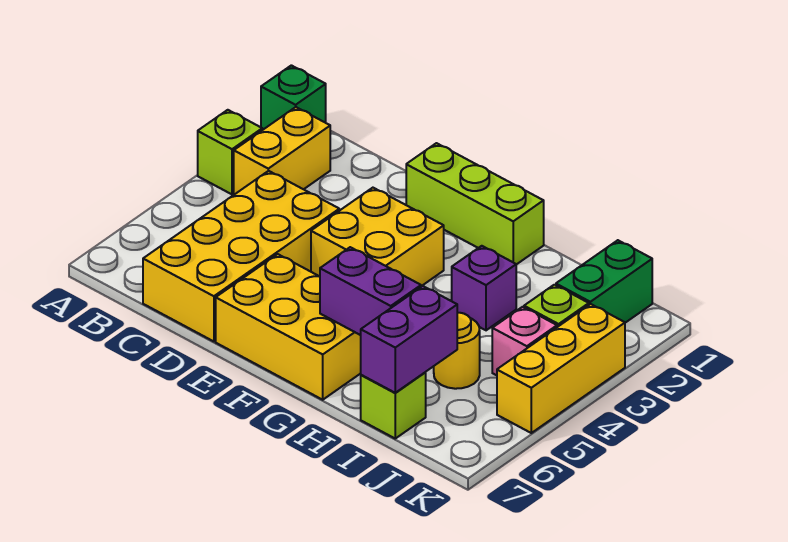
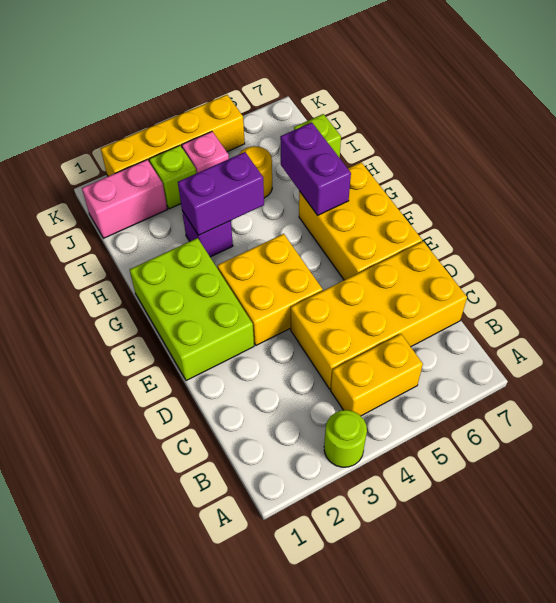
green brick A1 level 1 -> none
lime brick A3 level 1 -> lime round brick A3 level 1
yellow brick B2:B3 level 1 -> yellow brick B4:B5 level 1
lime brick E1:G1 level 1 -> lime brick E1:G2 level 1
purple brick I6:I7 level 2 -> purple brick H3:H4 level 2
green brick J1:J2 level 1 -> pink brick J1:J2 level 1
yellow brick K3:K5 level 1 -> yellow brick K2:K5 level 1

